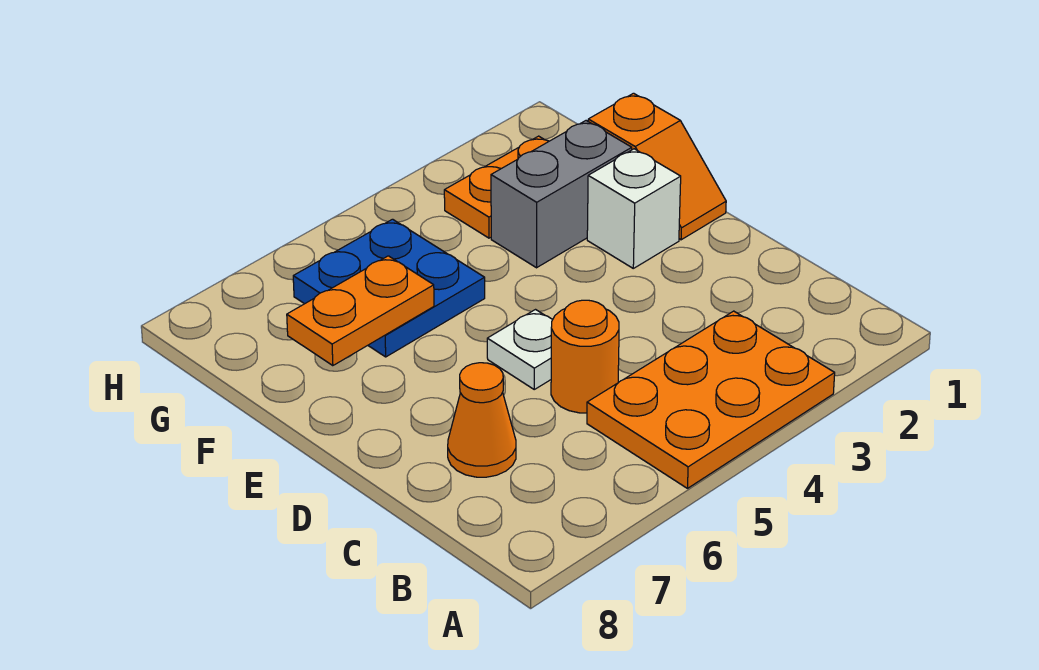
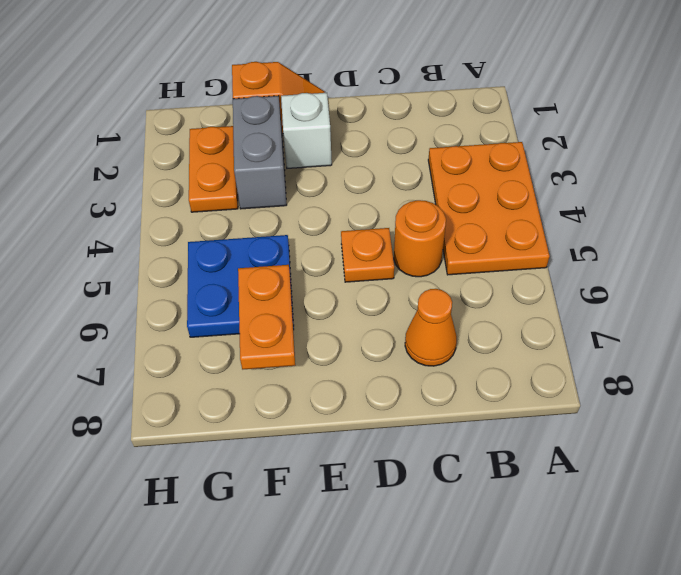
white plate D5 level 1 -> orange plate D5 level 1

